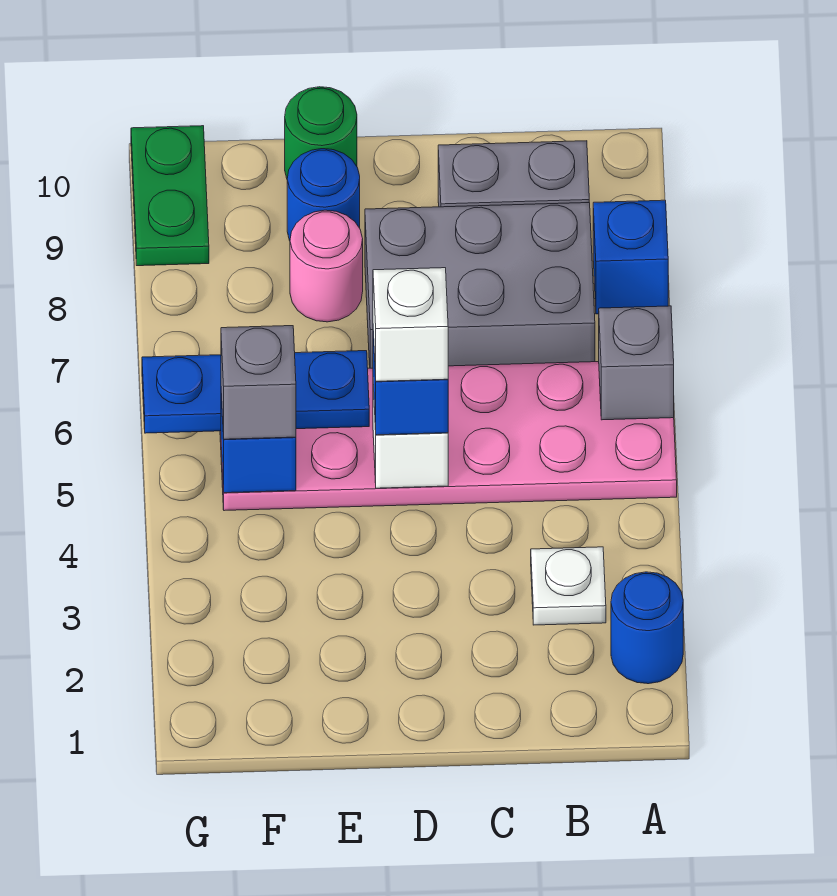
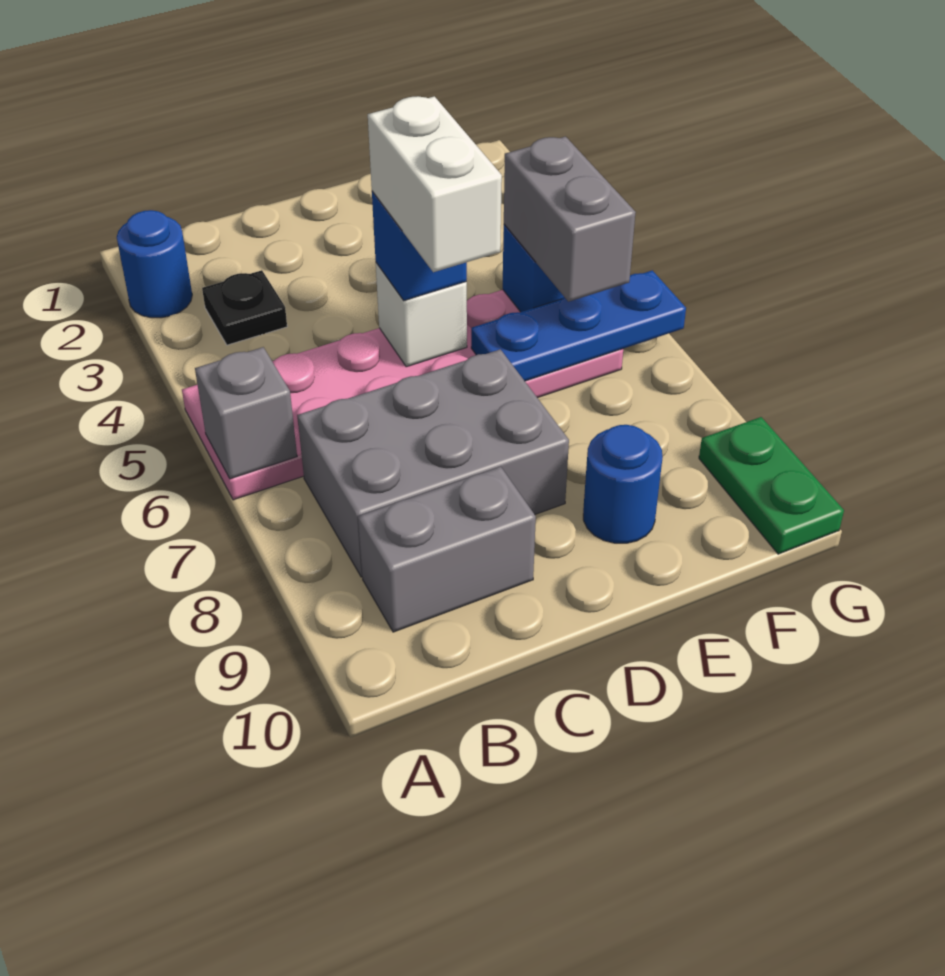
blue brick A8 level 1 -> none
white plate B3 level 1 -> black plate B3 level 1
white brick D5 level 4 -> white brick D5:D6 level 4
pink round brick E8 level 1 -> none
green round brick E10 level 1 -> none
grey brick F5 level 3 -> grey brick F5:F6 level 3

